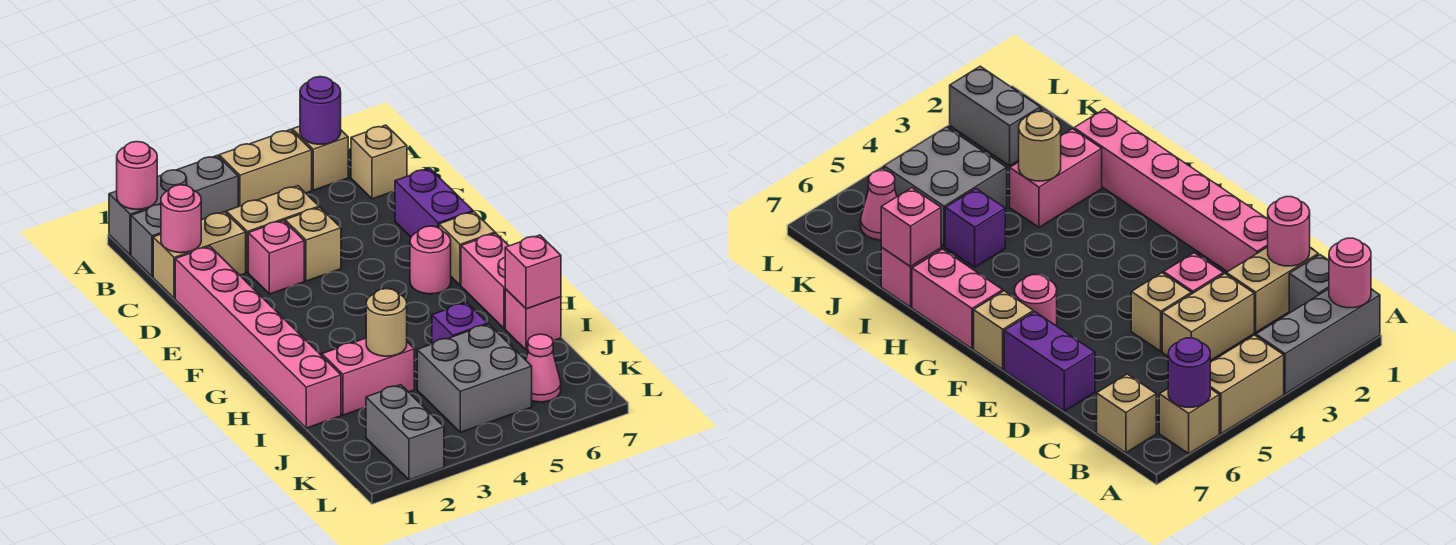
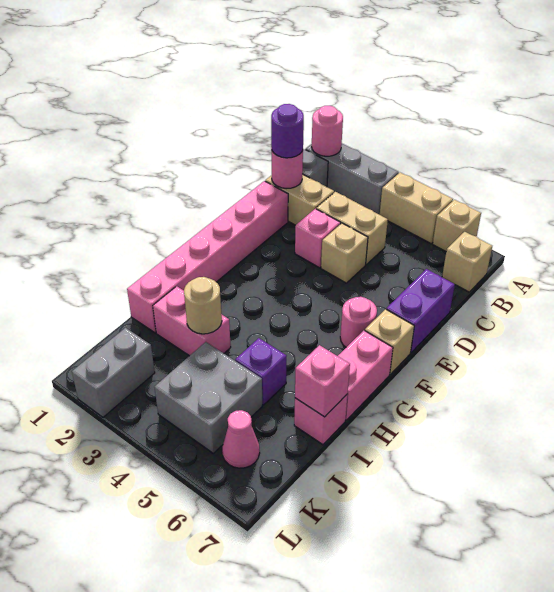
purple round brick A6 level 2 -> purple round brick C1 level 3

